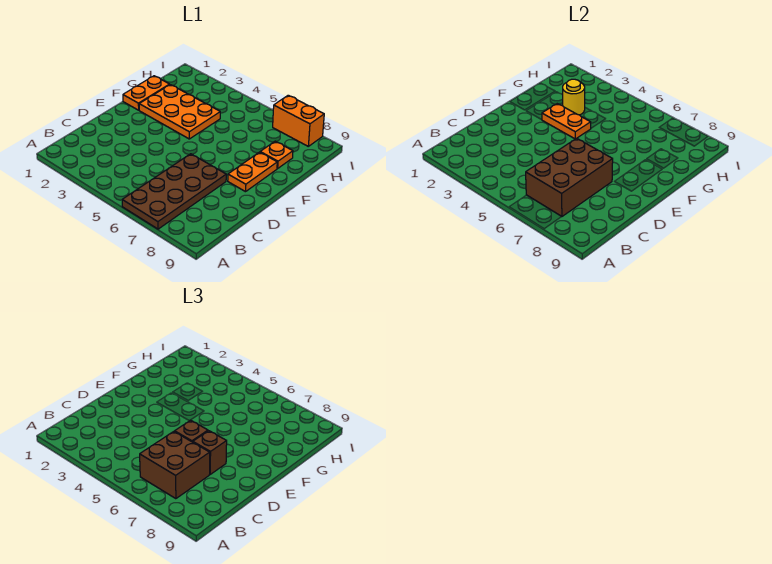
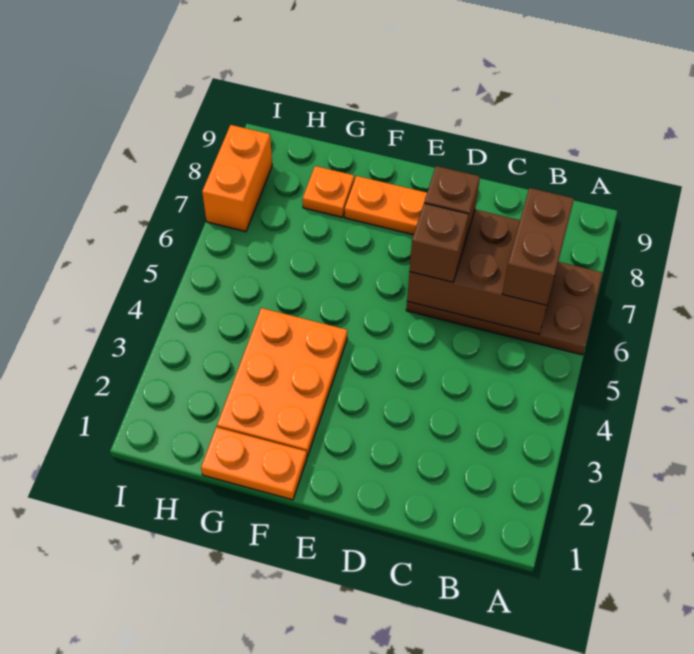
brown brick B6:C7 level 3 -> brown brick B6:B7 level 3
orange plate F3:F4 level 2 -> none
yellow round brick G3 level 2 -> none

